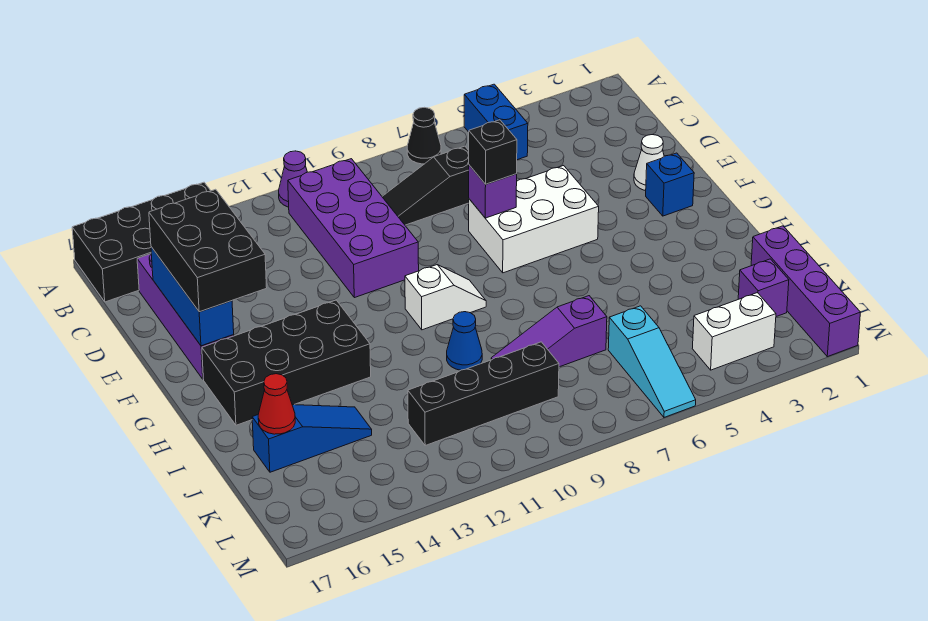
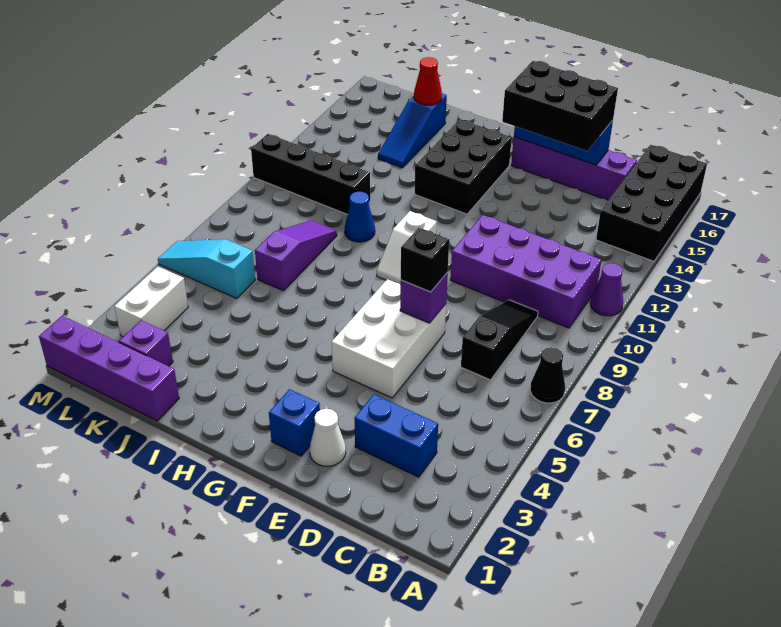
blue brick A5:B5 level 1 -> blue brick C3:D3 level 1
black brick G13:H16 level 1 -> black brick G13:H15 level 1
black brick K9:K12 level 1 -> black brick J11:M11 level 1

